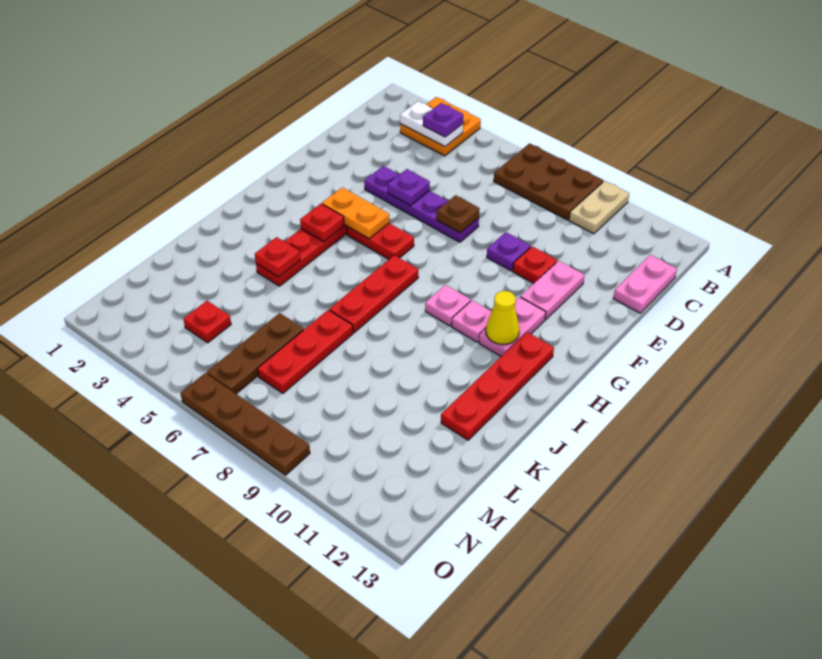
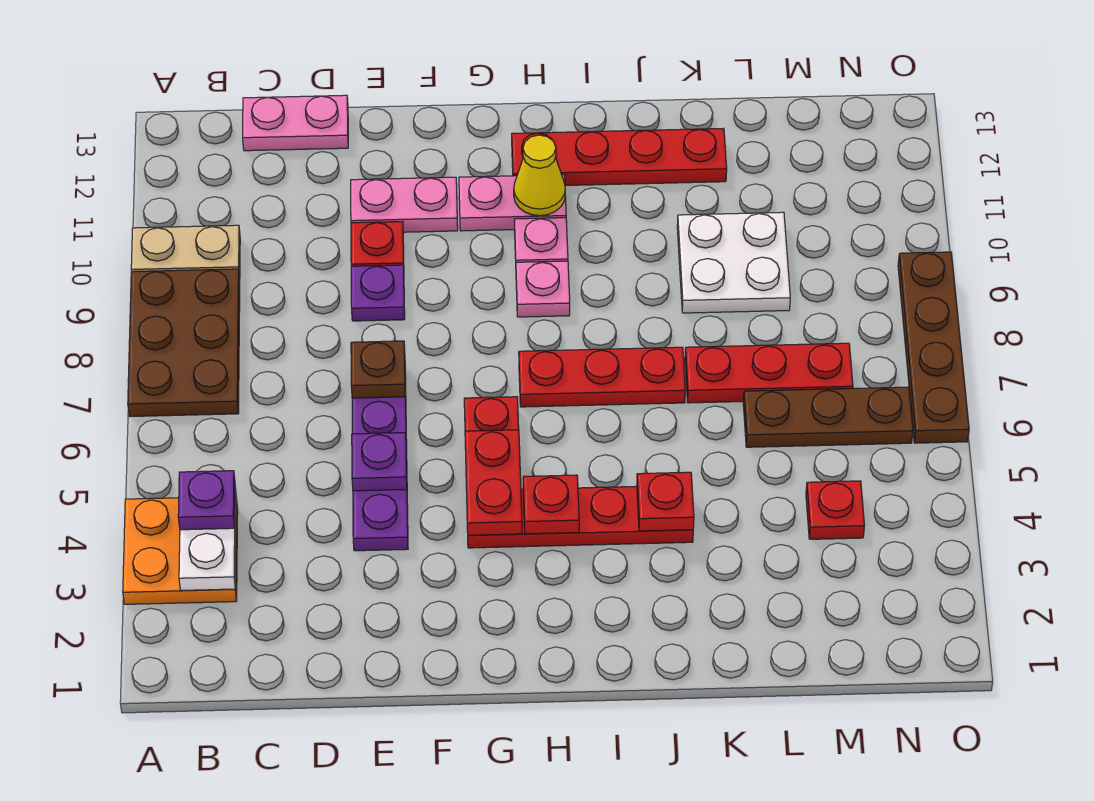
orange plate G4:G5 level 2 -> red plate G4:G5 level 2
none -> white plate K9:L10 level 1

